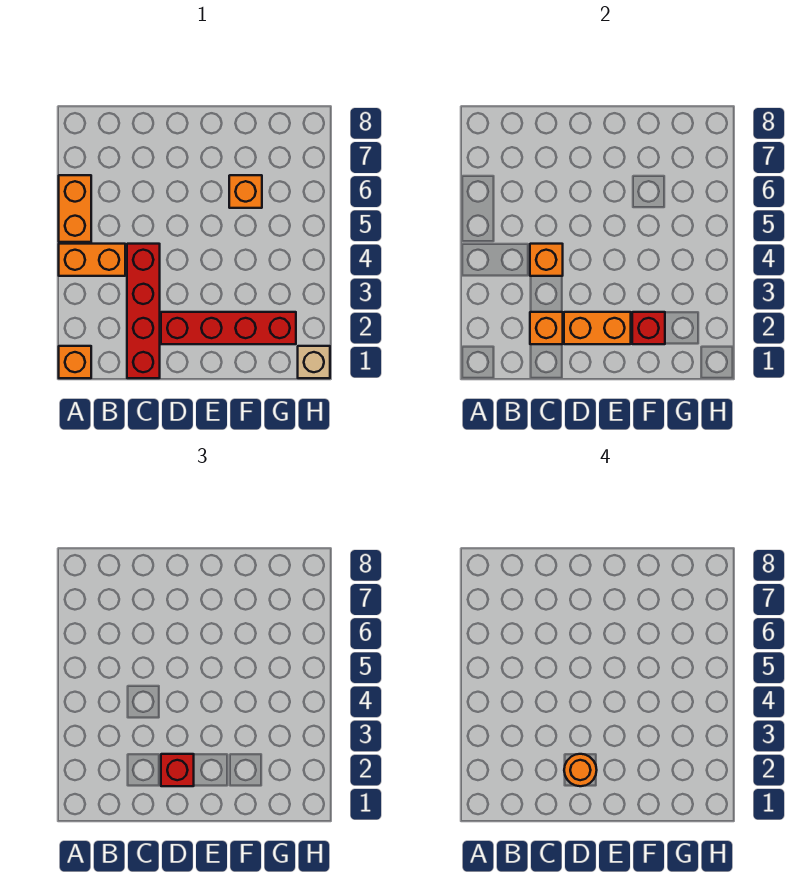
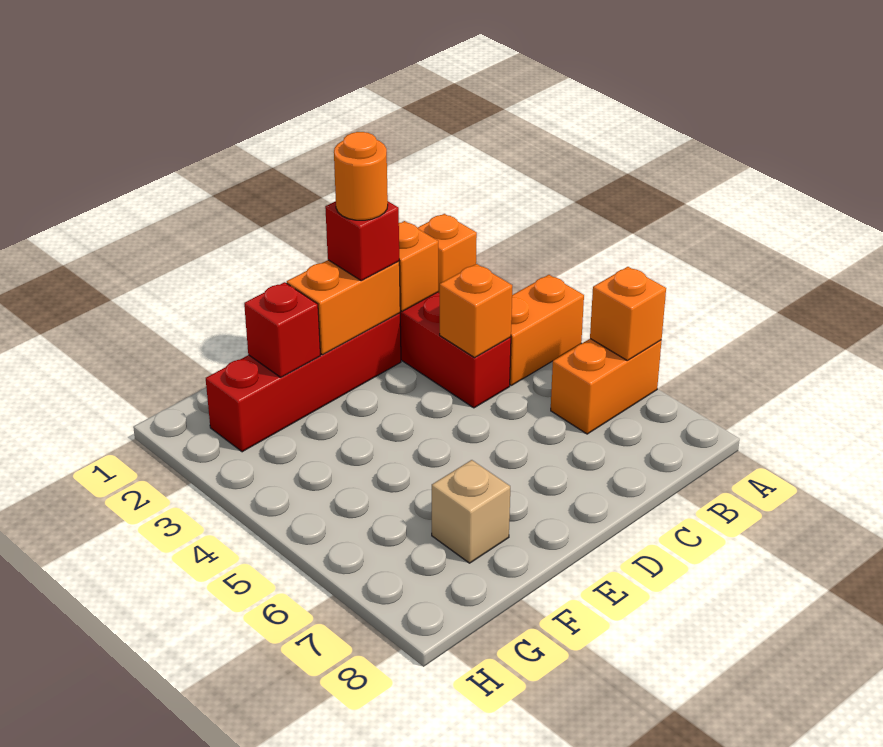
orange brick A5:A6 level 1 -> orange brick A6:B6 level 1
orange brick F6 level 1 -> orange brick A6 level 2
tan brick H1 level 1 -> tan brick F7 level 1

